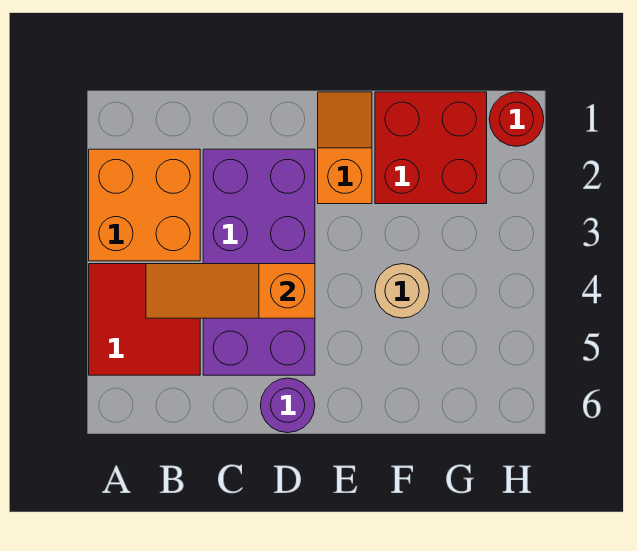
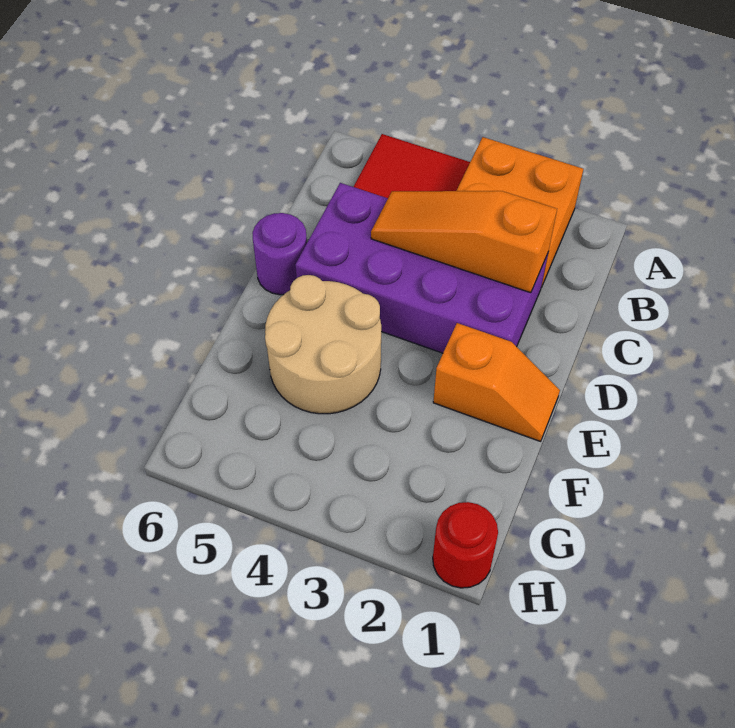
orange slope B4:D4 level 2 top D -> orange slope C2:C4 level 2 top 2
red brick F1:G2 level 1 -> none
tan round brick F4 level 1 -> tan round brick E4:F5 level 1

